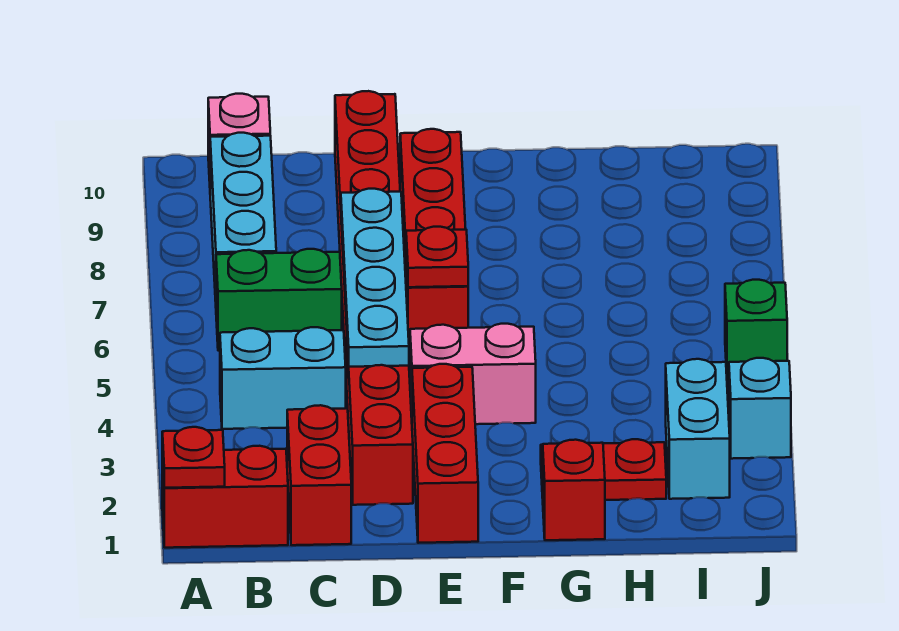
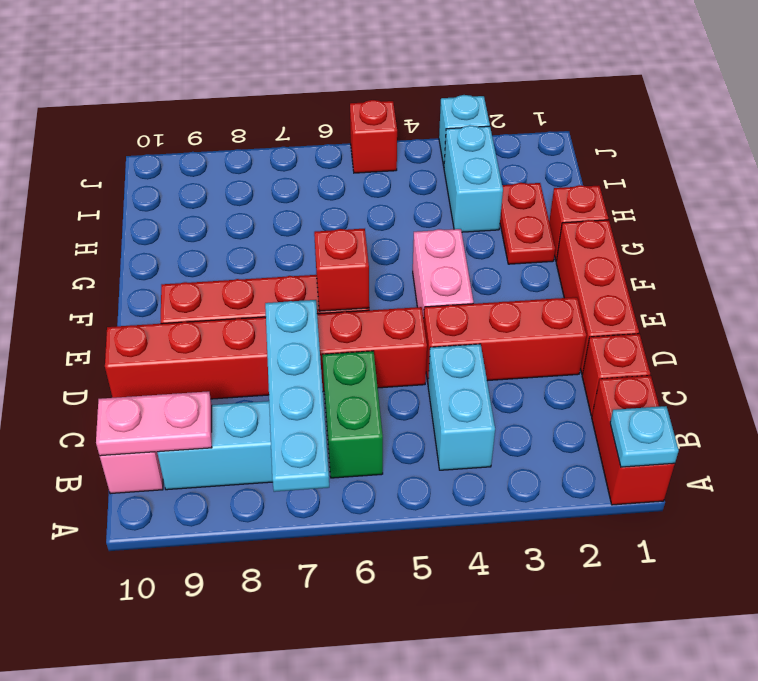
red plate A1 level 2 -> cyan plate A1 level 2
none -> pink plate B9:B10 level 2
red brick C1:C2 level 1 -> red brick C1 level 1
cyan plate D4:D7 level 2 -> cyan plate A7:D7 level 2
red brick E1:E3 level 1 -> red brick D1:F1 level 1
red plate E6 level 2 -> red brick E6 level 2
cyan brick I2:I3 level 1 -> cyan brick H3:I3 level 1
green brick J5 level 1 -> red brick J5 level 1

